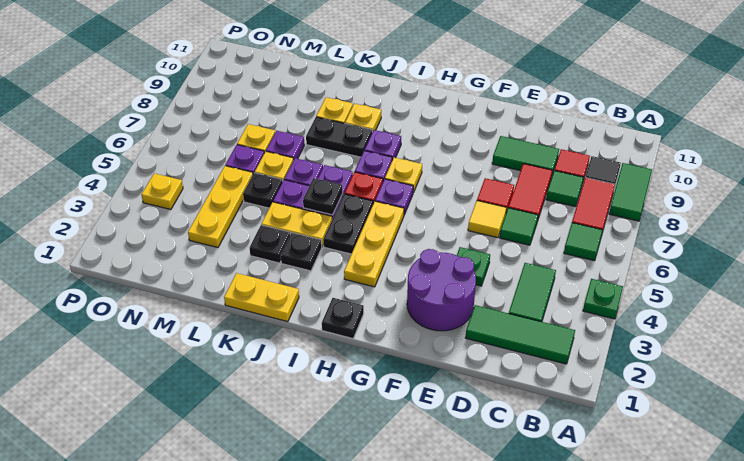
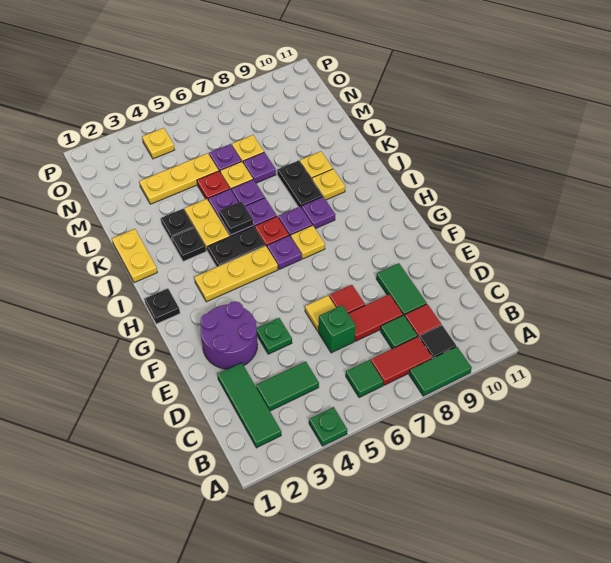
green tile D6 level 1 -> green brick D6 level 1
black plate L5 level 1 -> red plate L5 level 1

